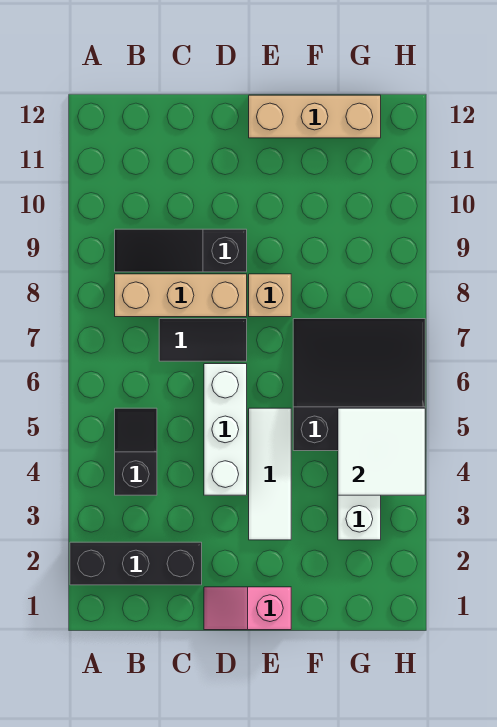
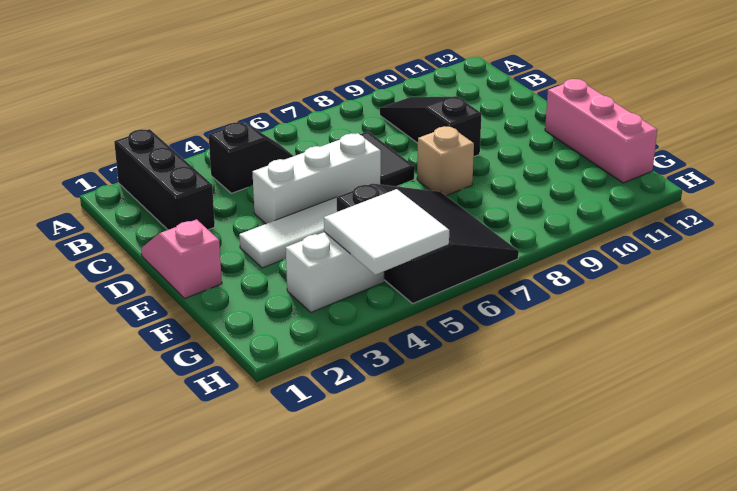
tan brick B8:D8 level 1 -> none
tan brick E12:G12 level 1 -> pink brick E12:G12 level 1

